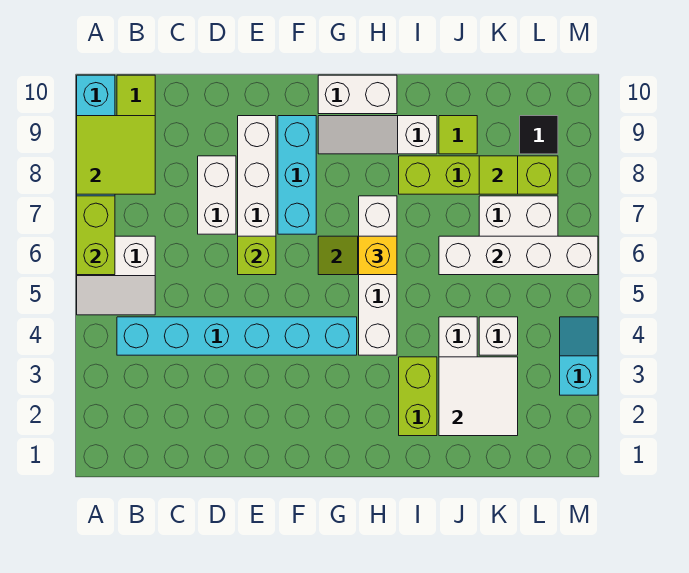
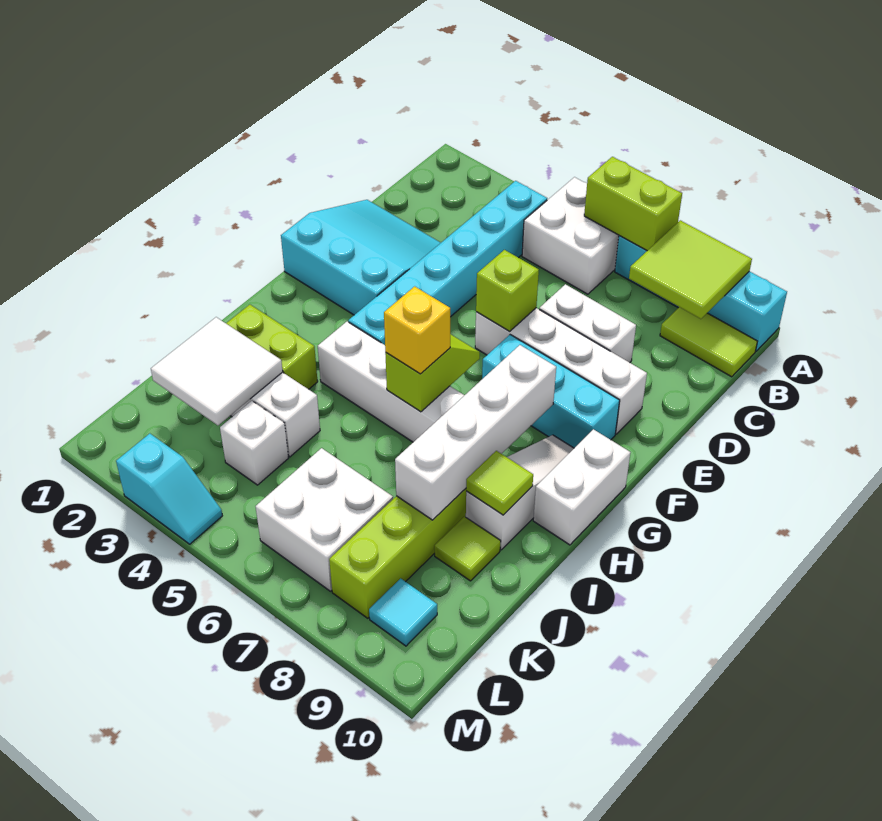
white slope A5:B6 level 1 top 6 -> white brick A5:B6 level 1
none -> cyan slope D1:F3 level 1 top F
white brick J6:M6 level 2 -> white brick G8:J8 level 2
lime tile K8 level 2 -> lime tile I9 level 2
black tile L9 level 1 -> cyan tile L9 level 1

